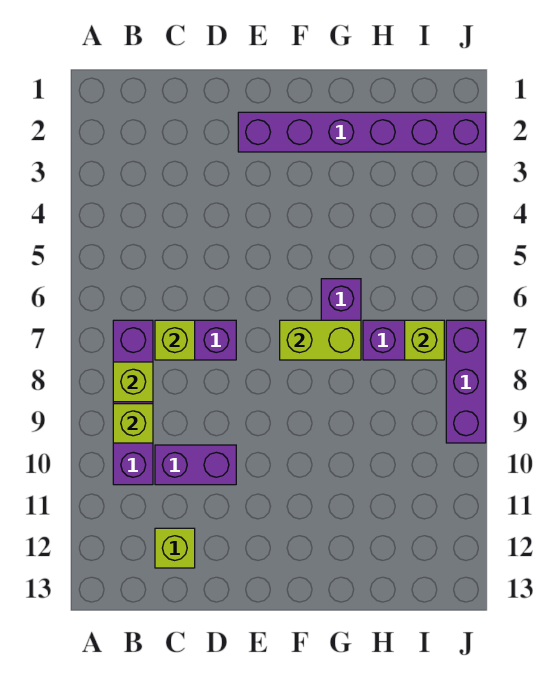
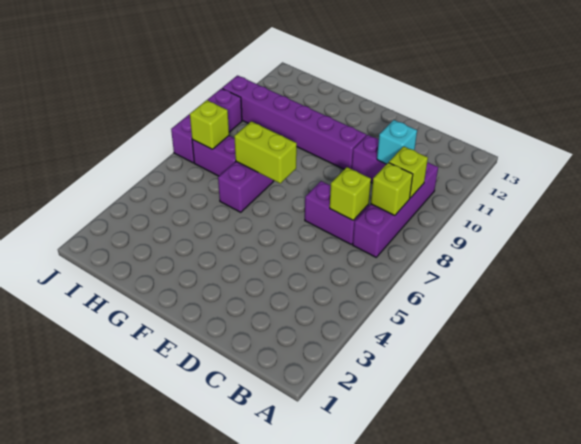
none -> cyan brick C10 level 2
lime brick C12 level 1 -> none
purple brick E2:J2 level 1 -> purple brick E10:J10 level 1

